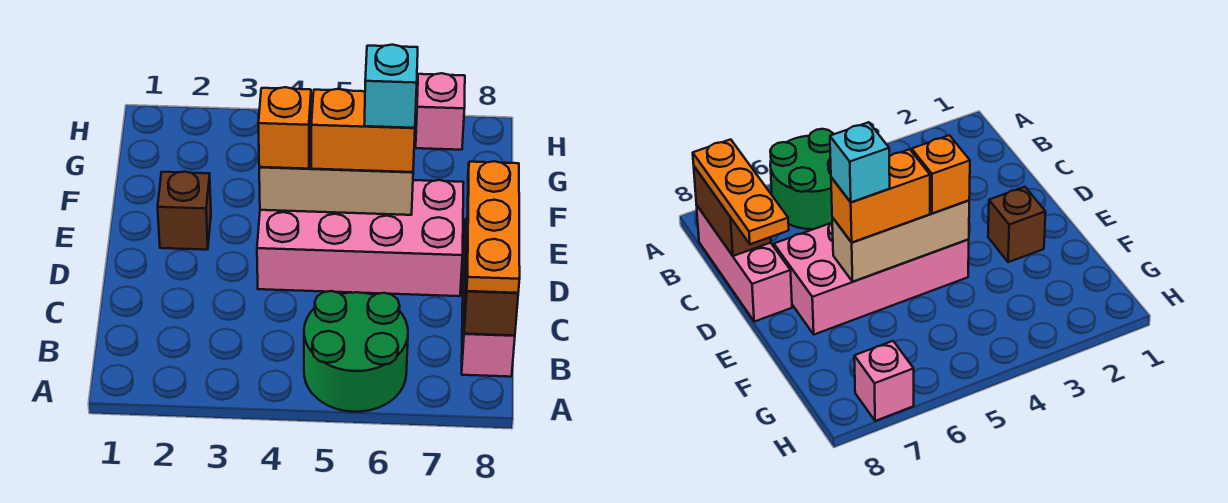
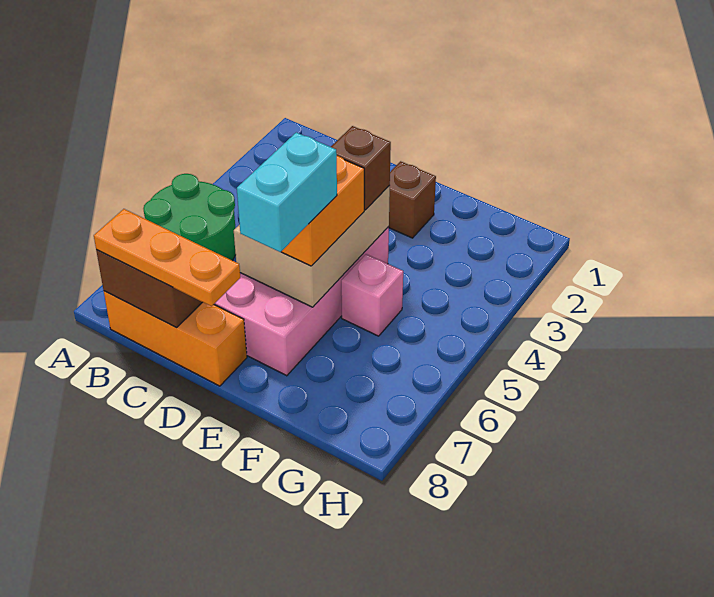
pink brick B8:D8 level 1 -> orange brick B8:D8 level 1
tan brick E4:E6 level 2 -> tan brick D4:E6 level 2
orange brick E4 level 3 -> brown brick E4 level 3
cyan brick E6 level 4 -> cyan brick E6:E7 level 4
pink brick H7 level 1 -> pink brick F5 level 1

